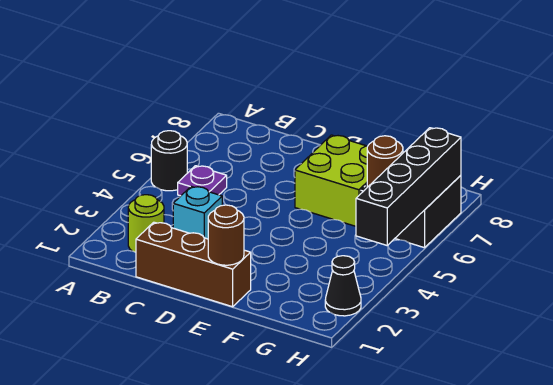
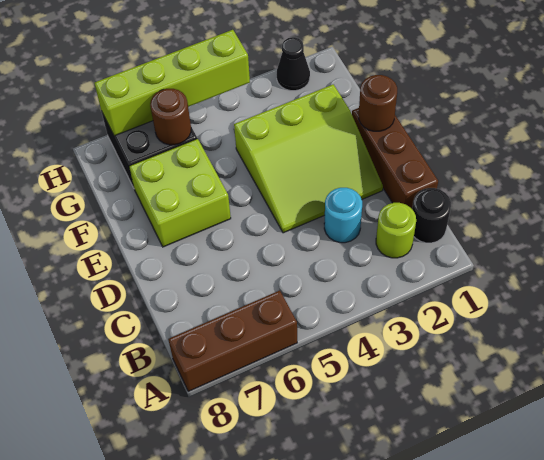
black round brick A5 level 1 -> black round brick B1 level 1
none -> brown brick A6:A8 level 1
purple plate B5 level 1 -> none
cyan brick C3 level 1 -> cyan round brick C3 level 1
none -> lime slope D2:F4 level 1 top F
black brick H4:H7 level 2 -> lime brick H4:H7 level 2

